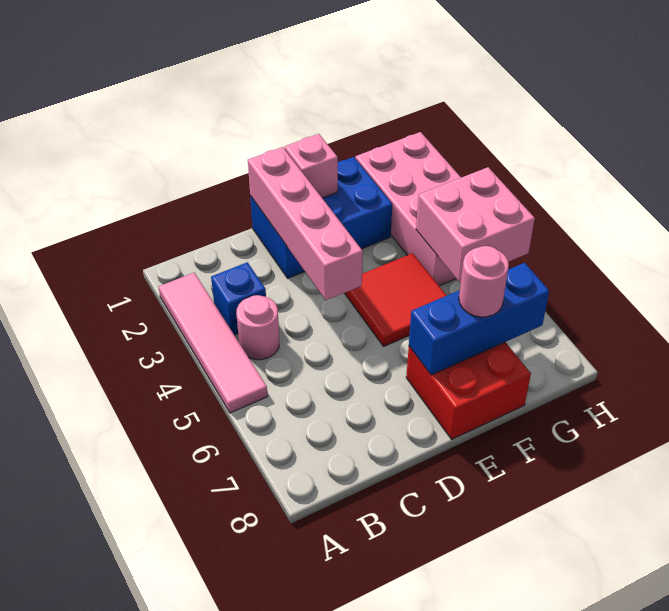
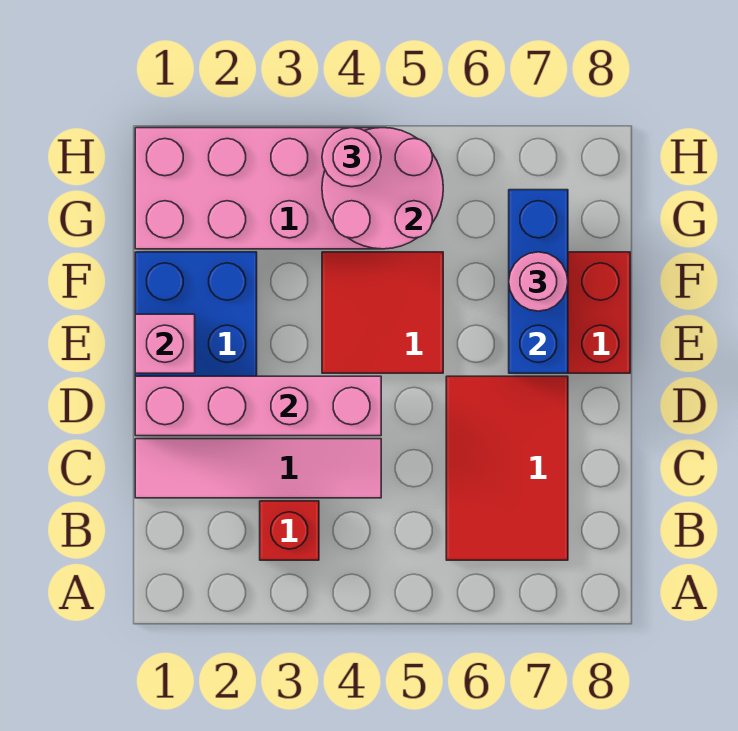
pink tile A2:A5 level 1 -> pink tile C1:C4 level 1
blue brick B3 level 1 -> red brick B3 level 1
pink round brick B4 level 1 -> pink round brick H4 level 3
none -> red tile B6:D7 level 1
pink brick G4:H5 level 2 -> pink round brick G4:H5 level 2

